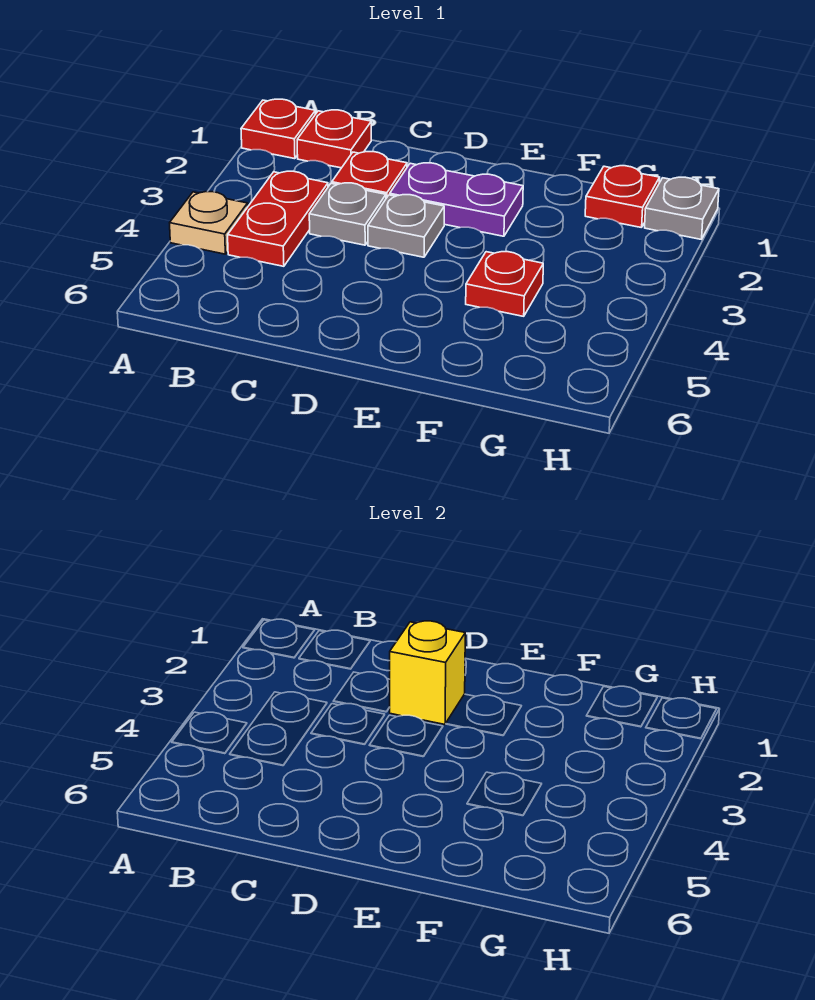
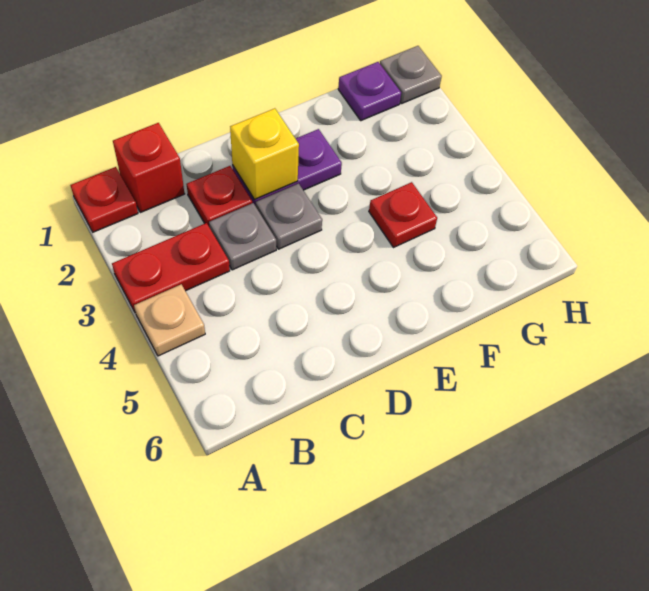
red plate B1 level 1 -> red brick B1 level 1
red plate B3:B4 level 1 -> red plate A3:B3 level 1
red plate G1 level 1 -> purple plate G1 level 1

